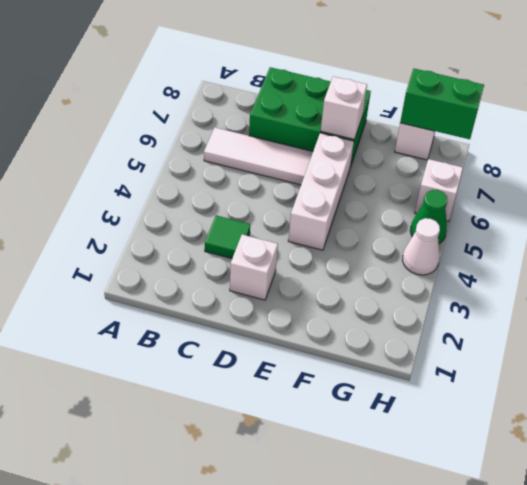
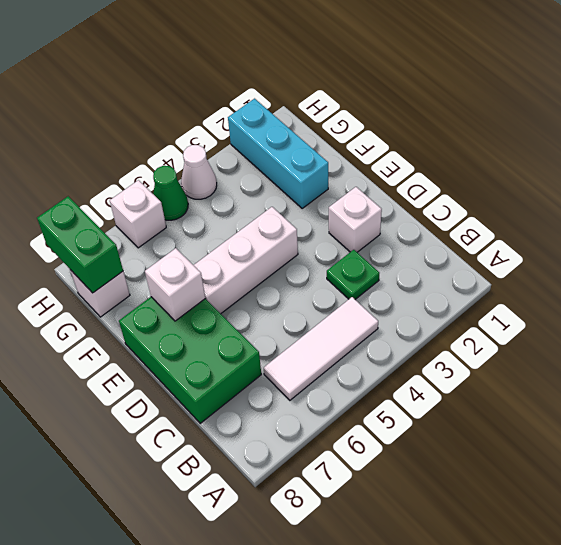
white tile B6:D6 level 1 -> white tile B4:B6 level 1
green tile C3 level 1 -> green plate C3 level 1
none -> cyan brick F2:H2 level 1

